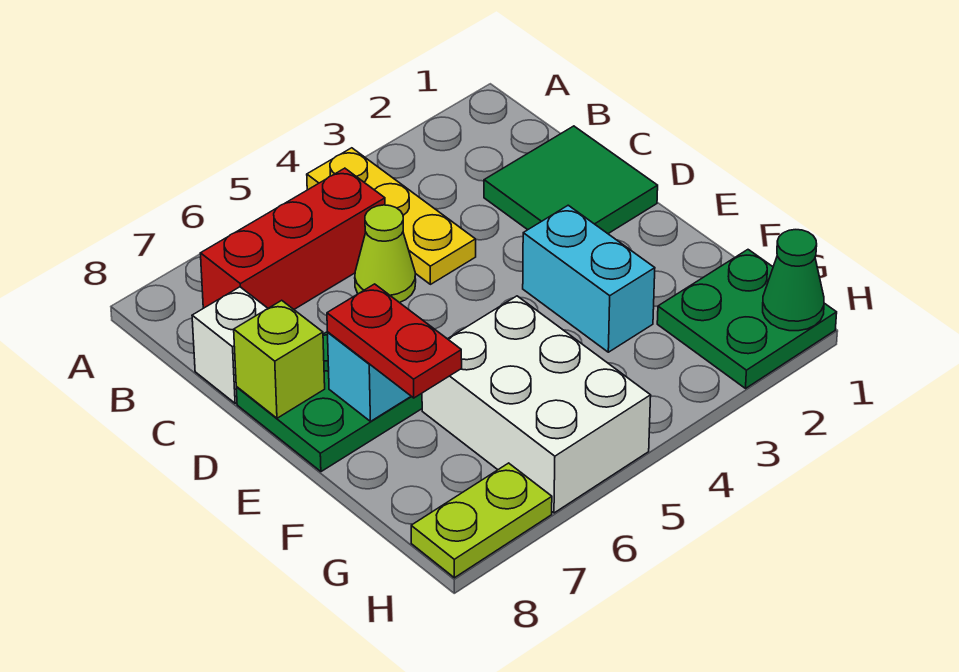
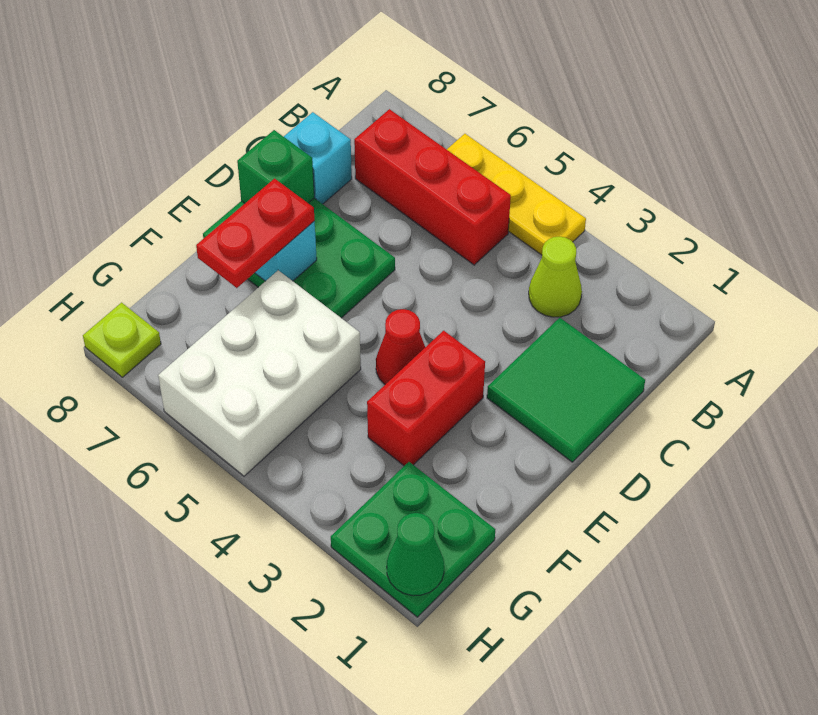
yellow plate A4:C4 level 1 -> yellow plate A4:A6 level 1
lime cone C5 level 1 -> lime cone B3 level 1
white brick C8 level 1 -> cyan brick C8 level 1
lime brick D8 level 2 -> green brick D8 level 2
cyan brick E3:F3 level 1 -> red brick E3:F3 level 1
none -> red cone E4 level 1
lime plate H7:H8 level 1 -> lime plate H8 level 1

